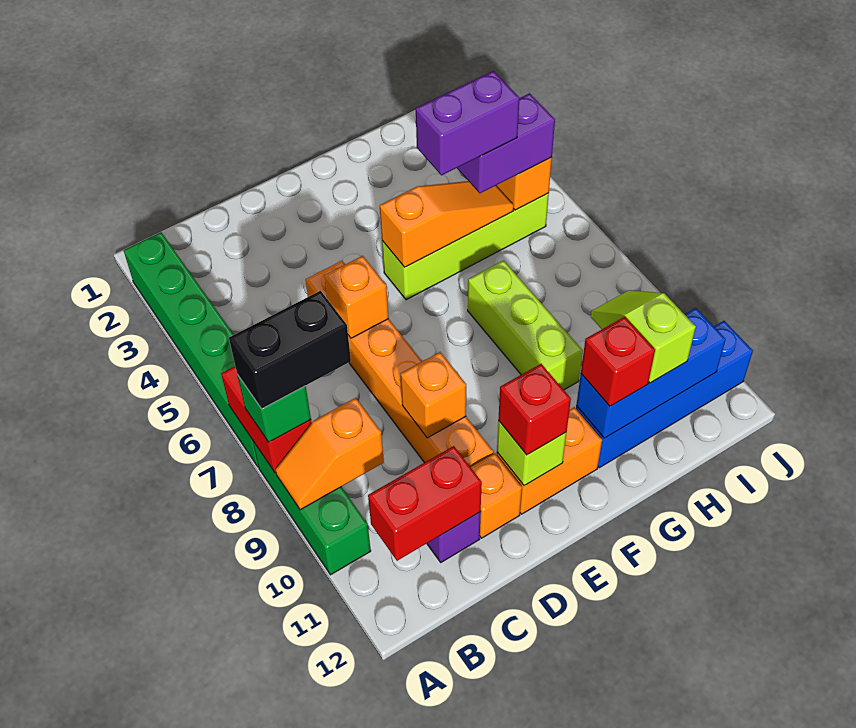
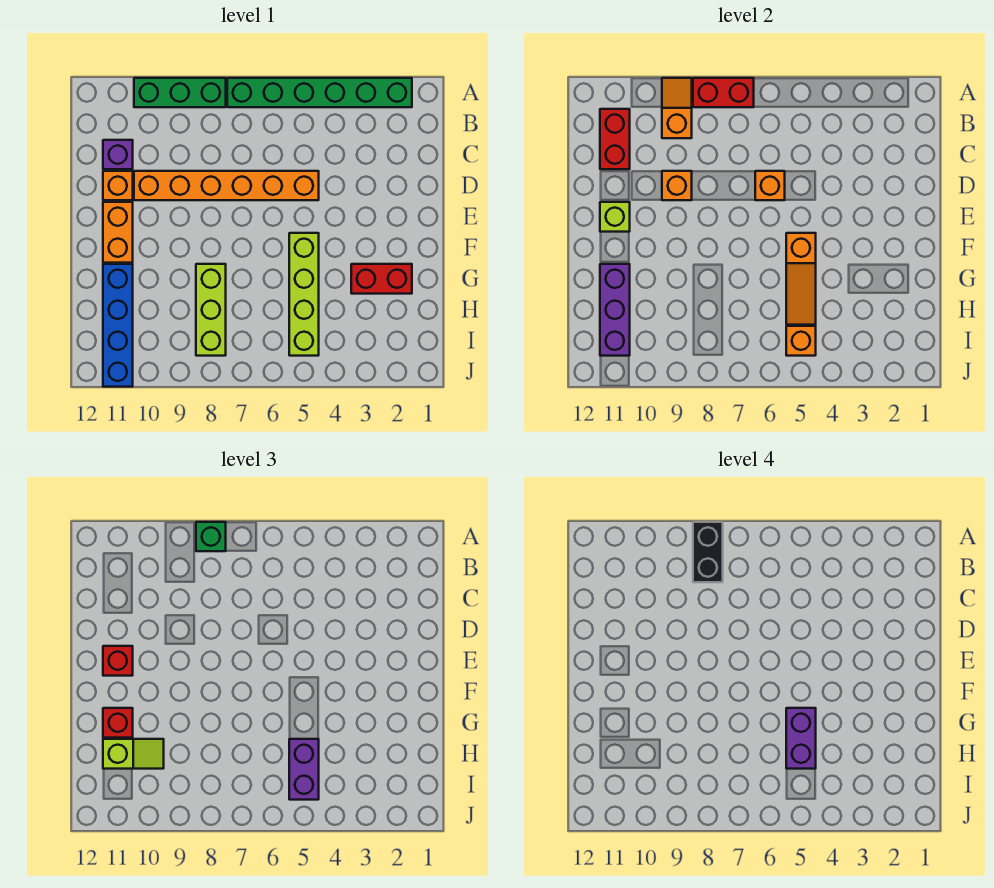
none -> red brick G2:G3 level 1
lime brick G7:G9 level 1 -> lime brick G8:I8 level 1
blue brick G11:I11 level 2 -> purple brick G11:I11 level 2

